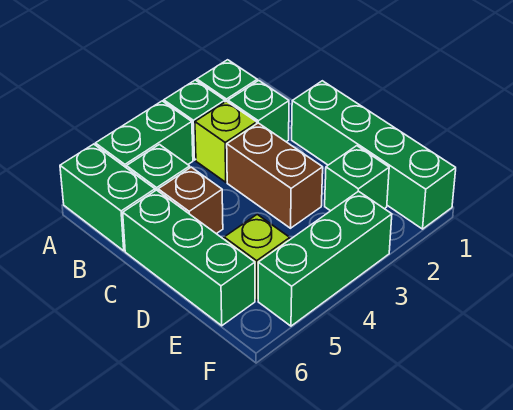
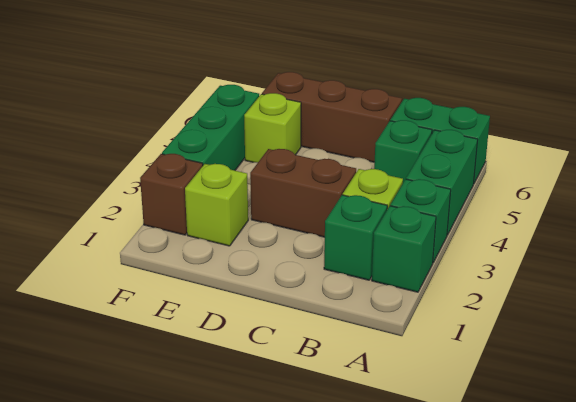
green brick C1:F1 level 1 -> none
brown brick C5 level 1 -> brown brick F2 level 1
green brick C6:E6 level 1 -> brown brick C6:E6 level 1
green brick E2 level 1 -> lime brick E2 level 1

